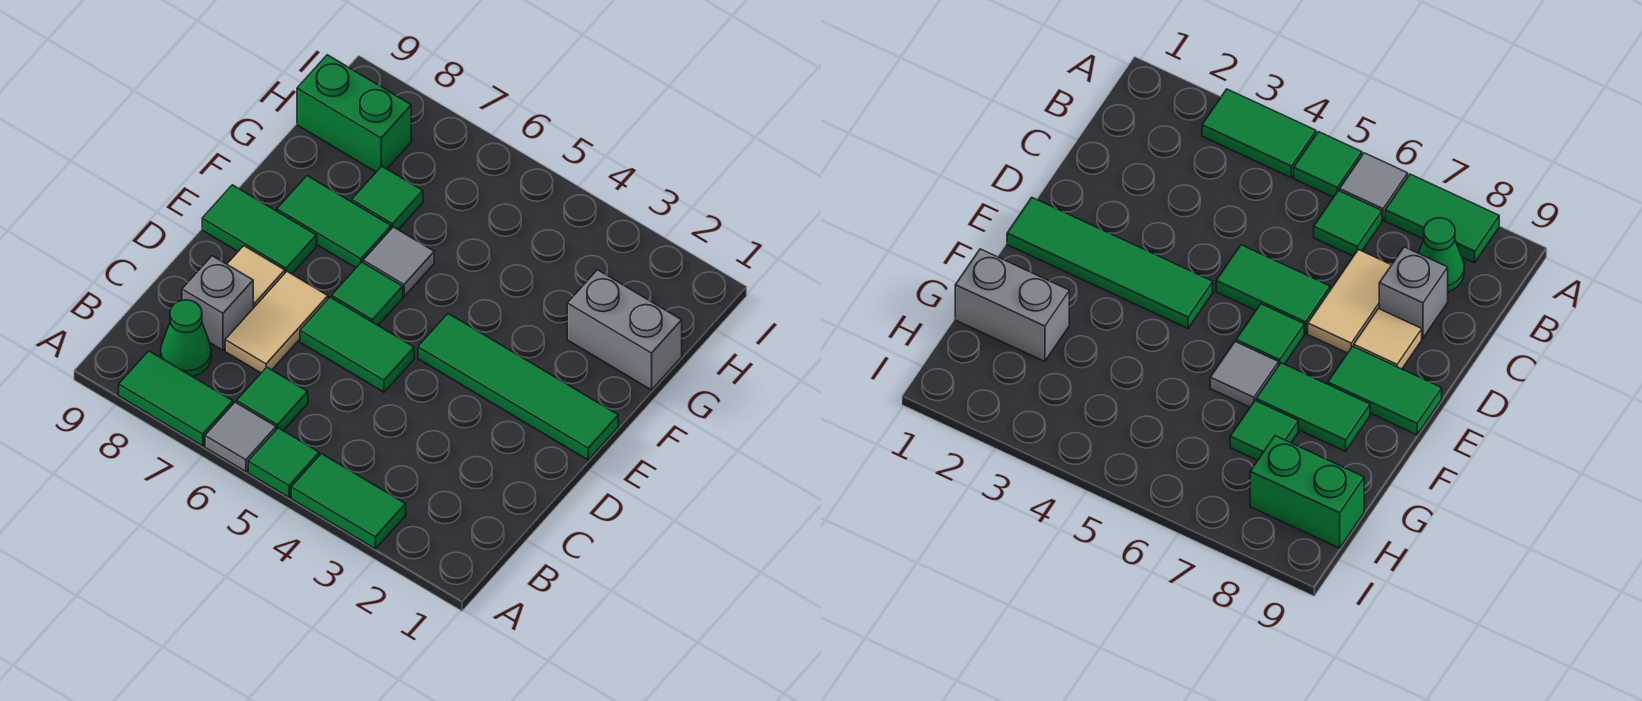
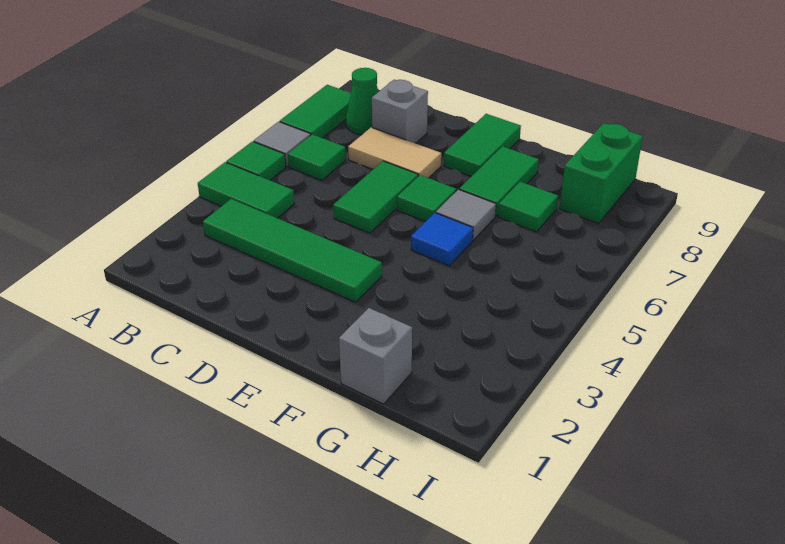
green tile A3:A4 level 1 -> green tile A4:B4 level 1
tan tile D8 level 1 -> none
green tile E1:E4 level 1 -> green tile B3:E3 level 1
none -> blue tile F5 level 1
grey brick G1:G2 level 1 -> grey brick G1 level 1

